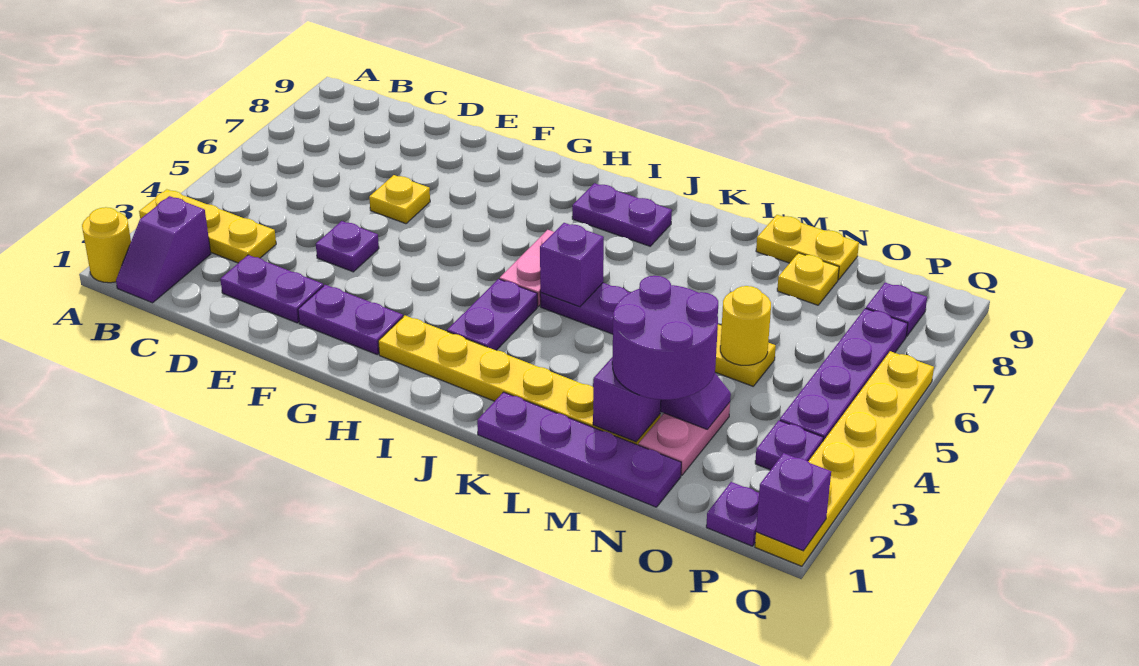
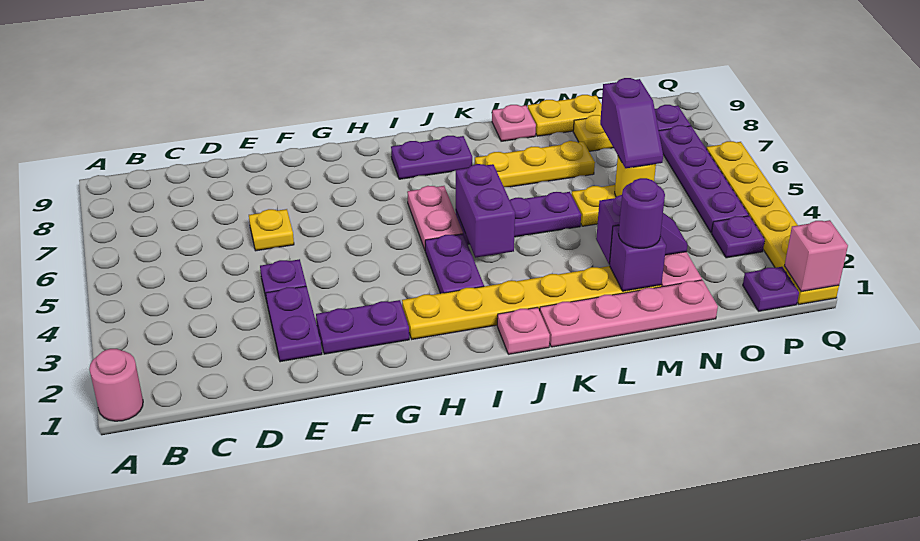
yellow round brick A1 level 1 -> pink round brick A1 level 1
yellow plate A3:C3 level 1 -> yellow plate K7:M7 level 1
purple slope B1:B2 level 1 top 2 -> purple slope N5:N6 level 3 top 6
purple plate D2:E2 level 1 -> purple plate E2:E3 level 1
none -> pink plate J1 level 1
purple brick J5 level 2 -> purple brick J4:J5 level 2
purple plate K1:N1 level 1 -> pink plate K1:N1 level 1
none -> pink plate L9 level 1
purple round brick M2:N3 level 3 -> purple round brick M2 level 3
purple brick Q1 level 2 -> pink brick Q1 level 2

